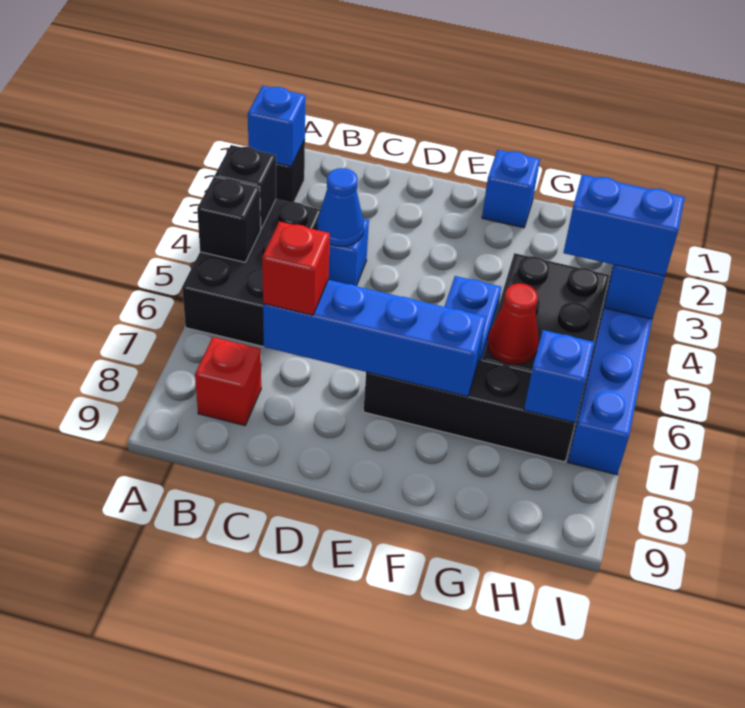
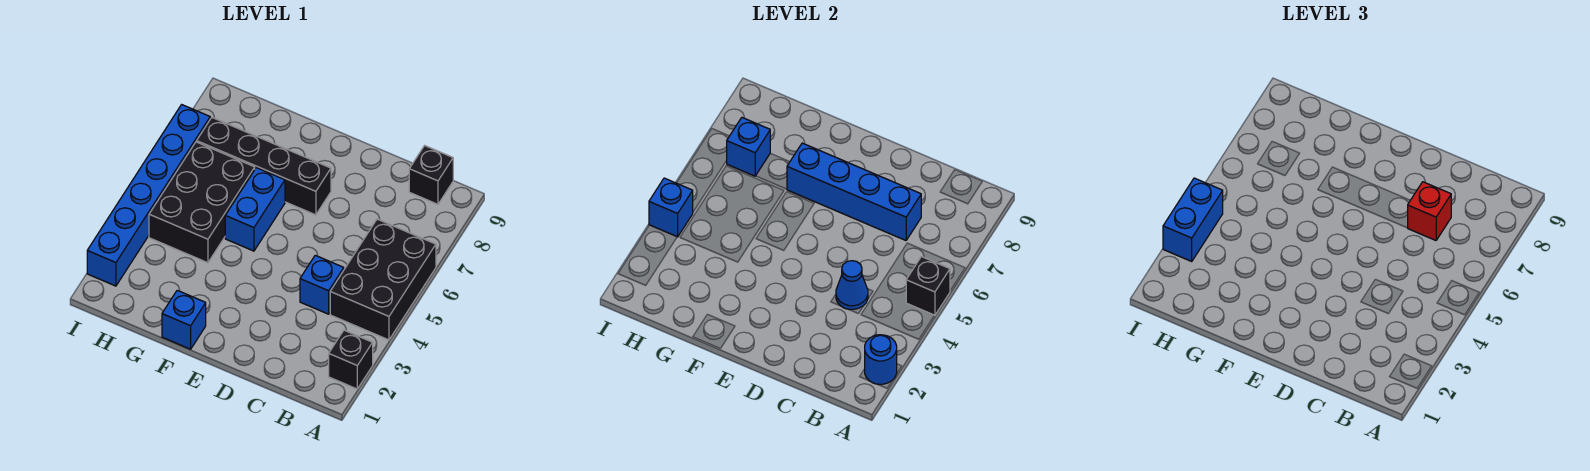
blue brick A2 level 2 -> blue round brick A2 level 2
black brick A4 level 2 -> black brick B9 level 1
red brick B8 level 1 -> none
red cone G6 level 2 -> none
blue brick H4:I4 level 3 -> blue brick I3:I4 level 3

